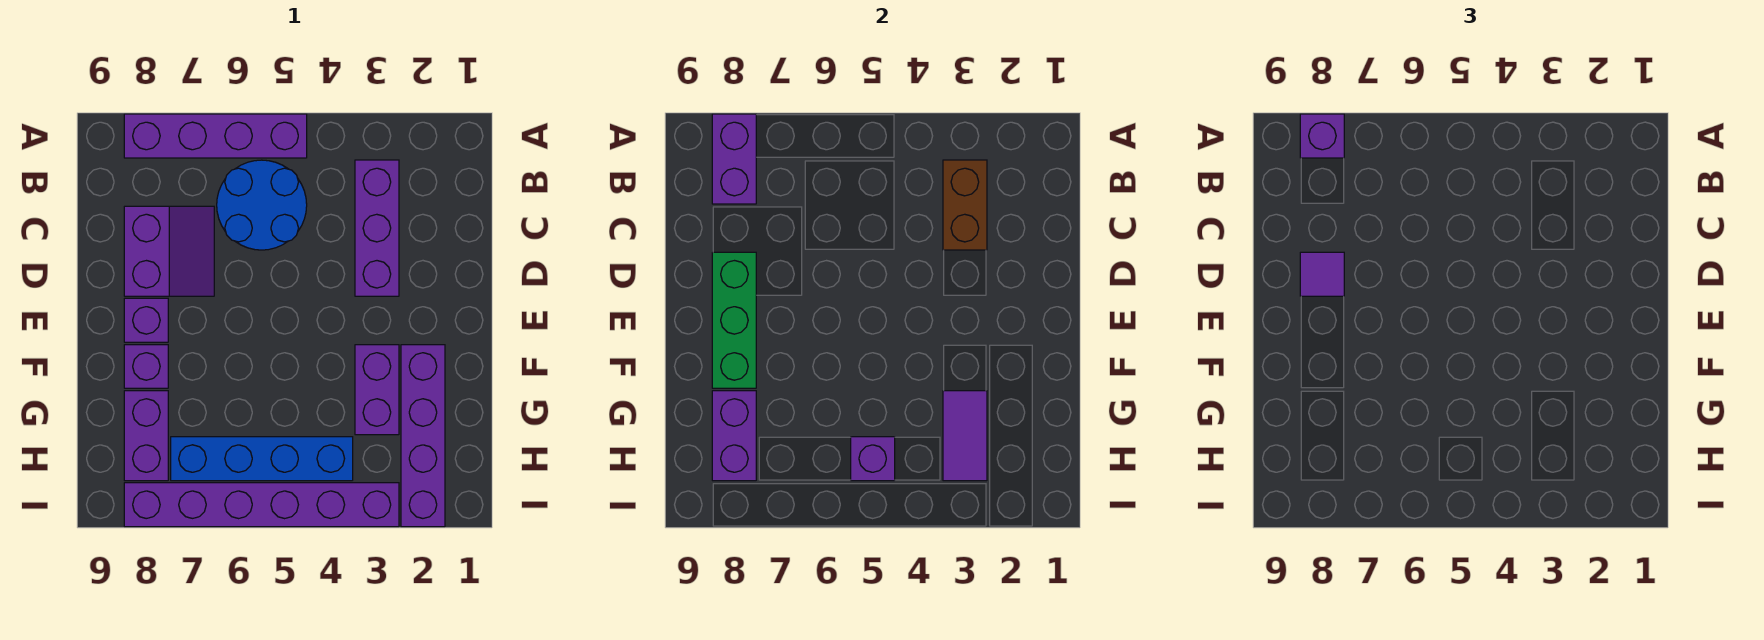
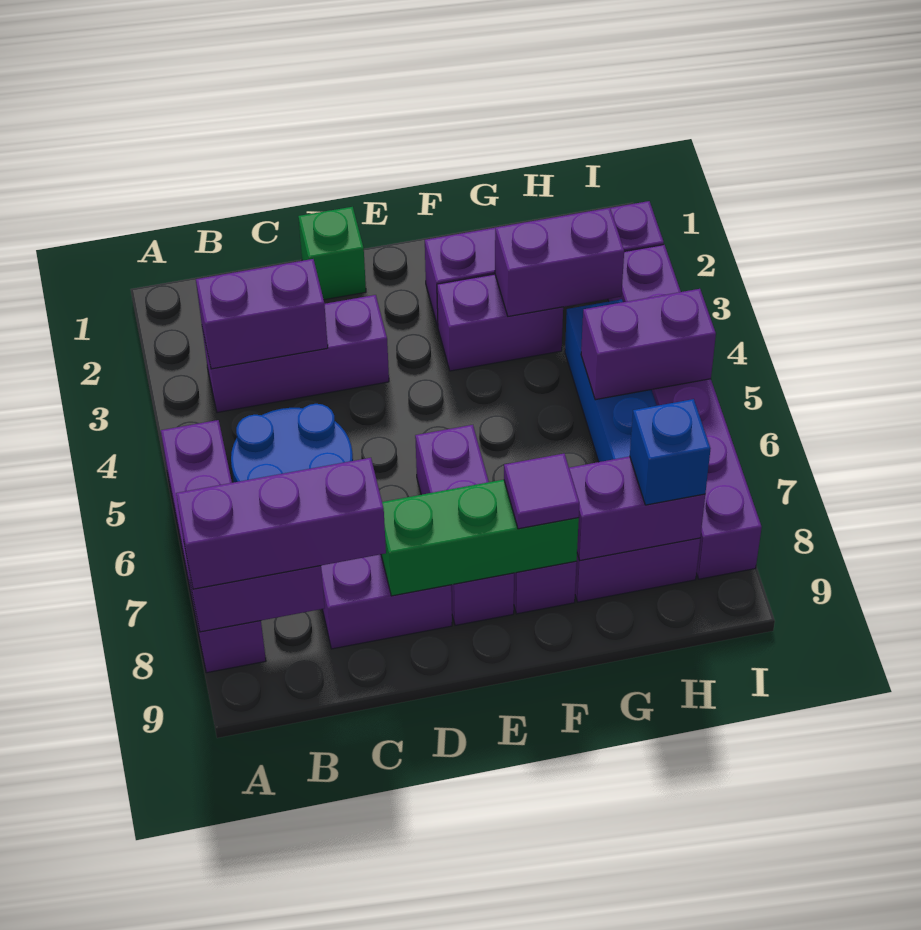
purple brick A8 level 3 -> purple brick A8:C8 level 3
brown brick B3:C3 level 2 -> purple brick B3:C3 level 2
none -> green brick D1 level 1
purple tile D8 level 3 -> purple tile F8 level 3
purple brick E8 level 1 -> purple brick E6:E8 level 1
purple tile G3:H3 level 2 -> purple brick G3:H3 level 2
purple brick H5 level 2 -> purple brick H5:I5 level 2
none -> blue brick H8 level 3

